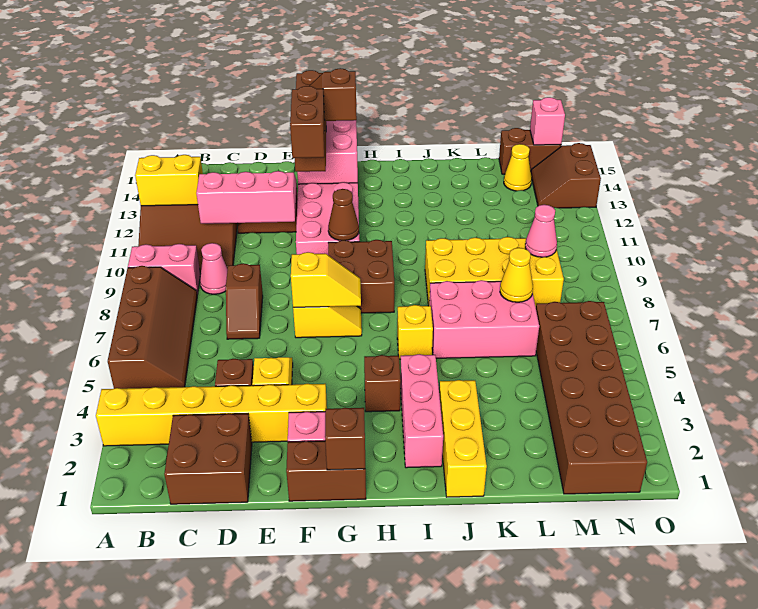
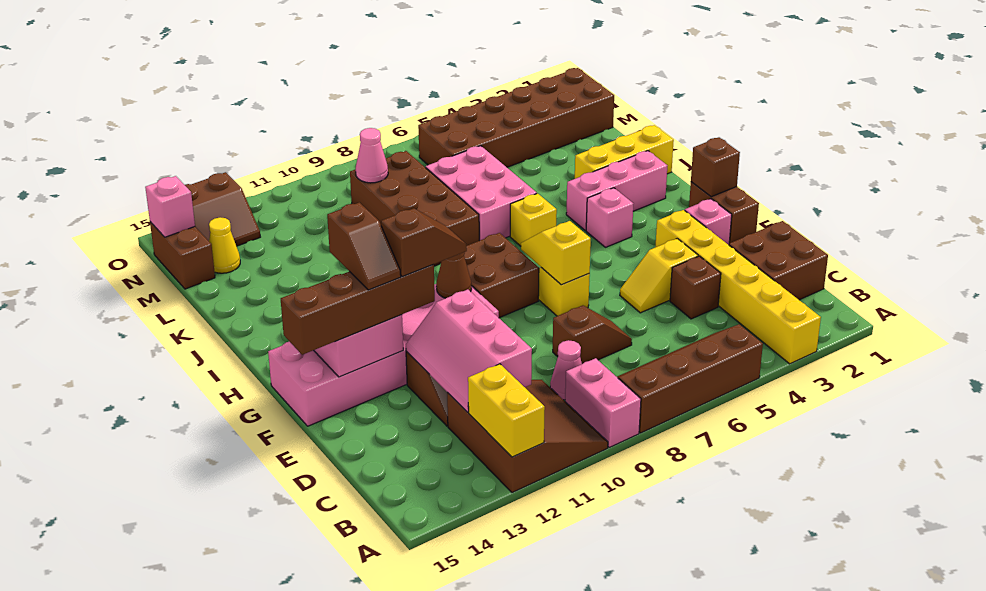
brown brick F11:F12 level 4 -> brown slope F11:F12 level 4 top 12
brown brick H4 level 1 -> pink brick H4 level 1
yellow brick J8:M9 level 1 -> brown brick J8:M9 level 1
yellow cone L7 level 2 -> none

